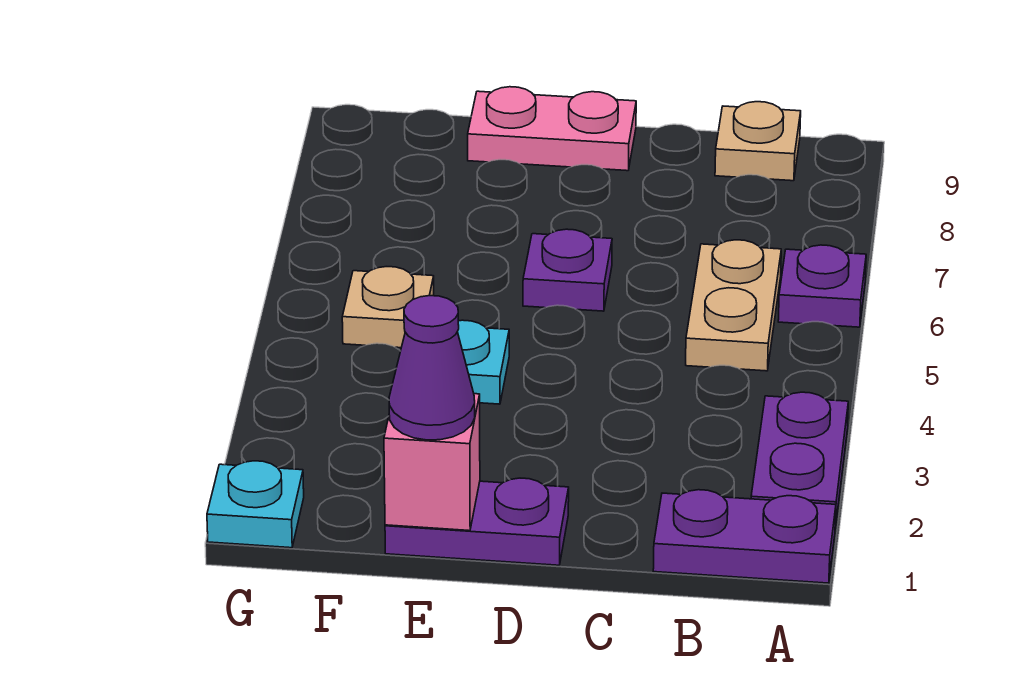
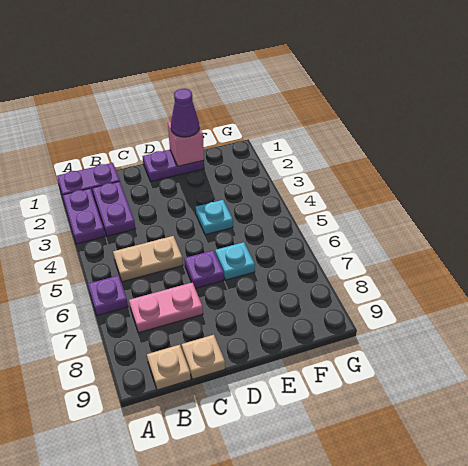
none -> purple plate B2:B3 level 1
tan plate B5:B6 level 1 -> tan plate B5:C5 level 1
pink plate D9:E9 level 1 -> pink plate B7:C7 level 1
tan plate F5 level 1 -> tan plate C9 level 1
cyan plate G1 level 1 -> cyan plate E6 level 1

